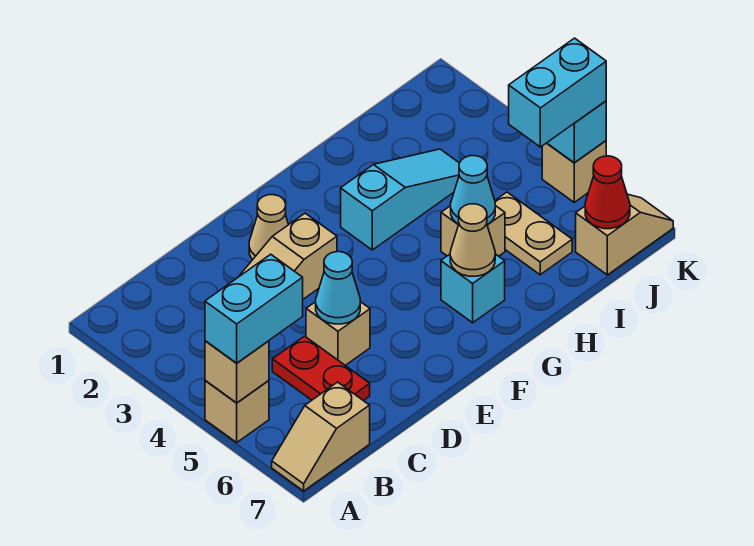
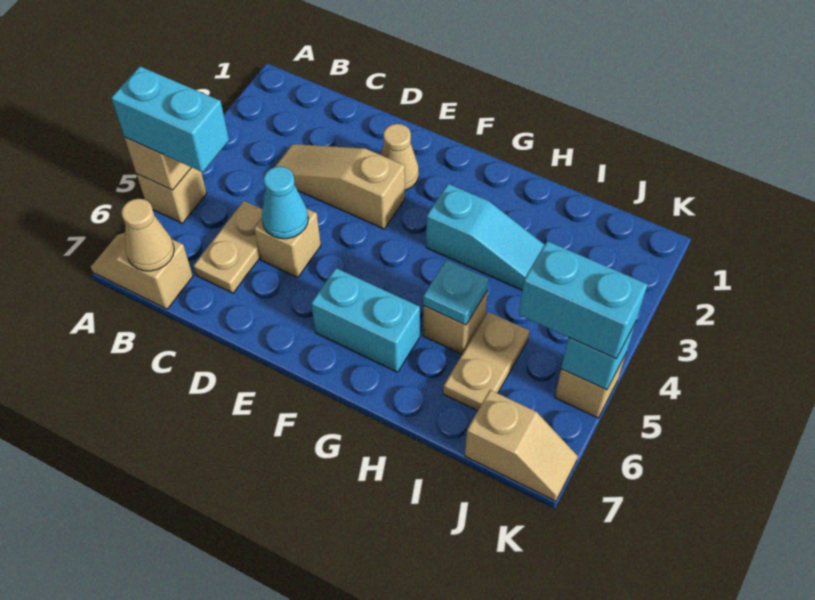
red plate C5:C6 level 1 -> tan plate C5:C6 level 1
cyan brick G6 level 1 -> cyan brick F6:G6 level 1
tan cone G6 level 2 -> tan cone B7 level 2
cyan cone H5 level 2 -> cyan plate H5 level 2
red cone J7 level 2 -> none

